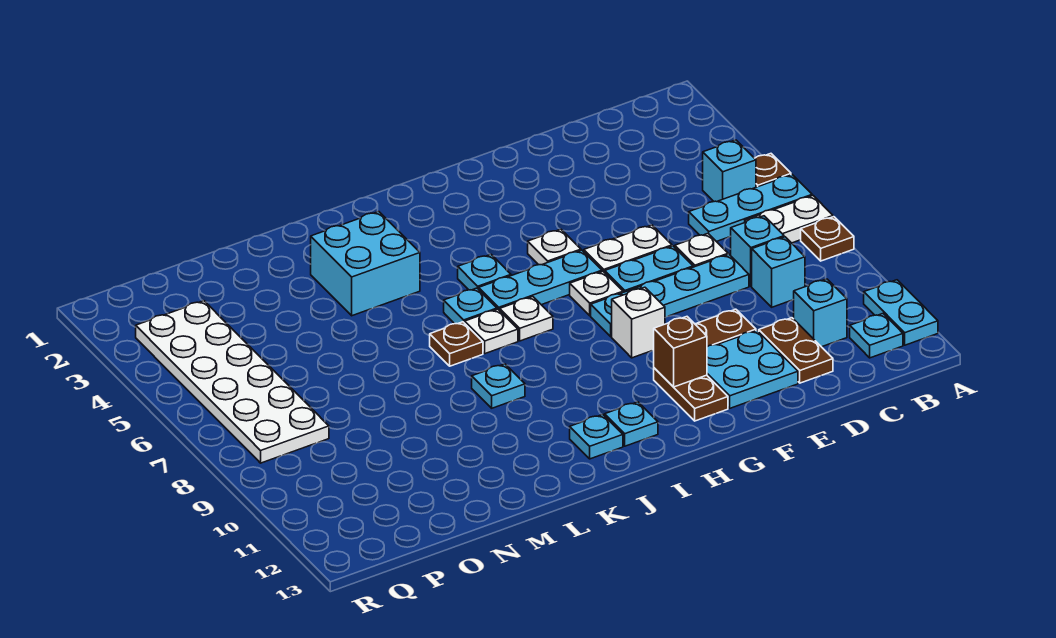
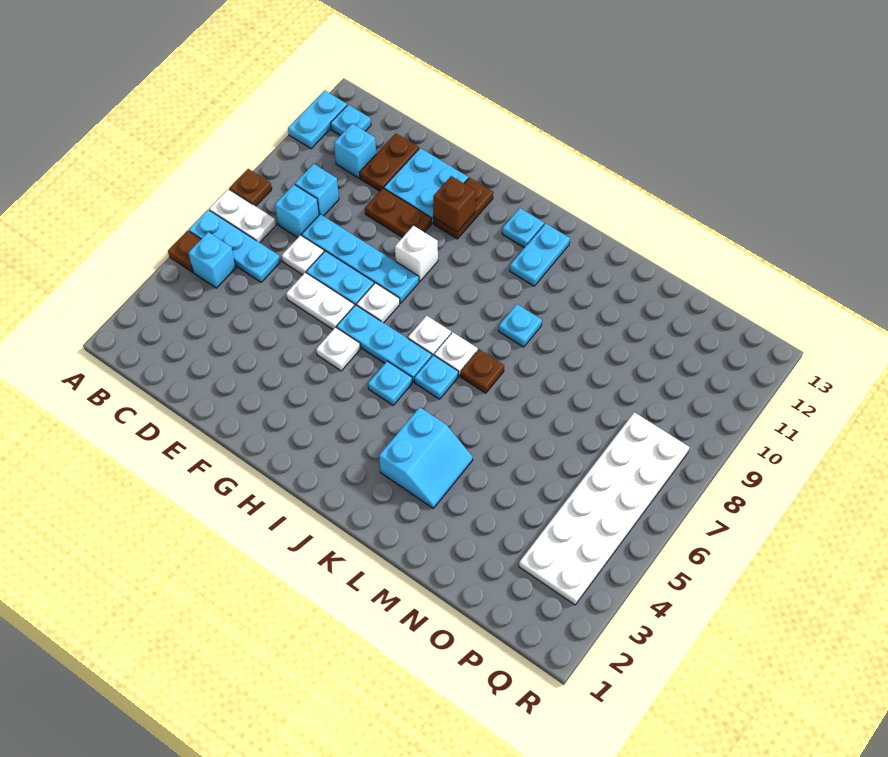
cyan plate J12 level 1 -> cyan plate J11:J12 level 1
cyan brick K3:L4 level 1 -> cyan slope K3:L4 level 1 top K

